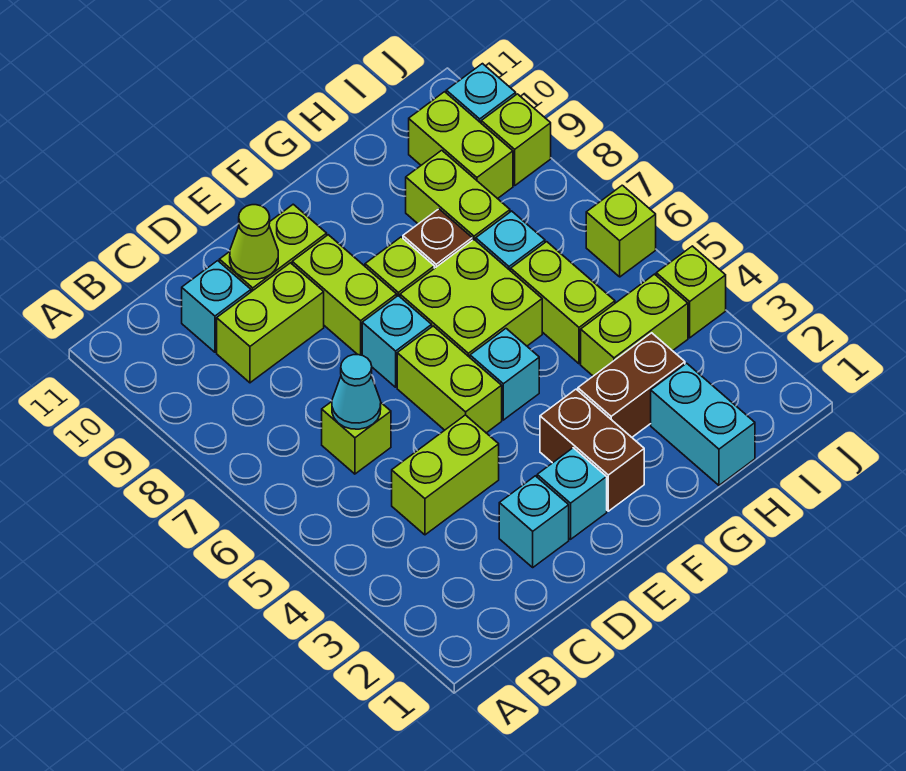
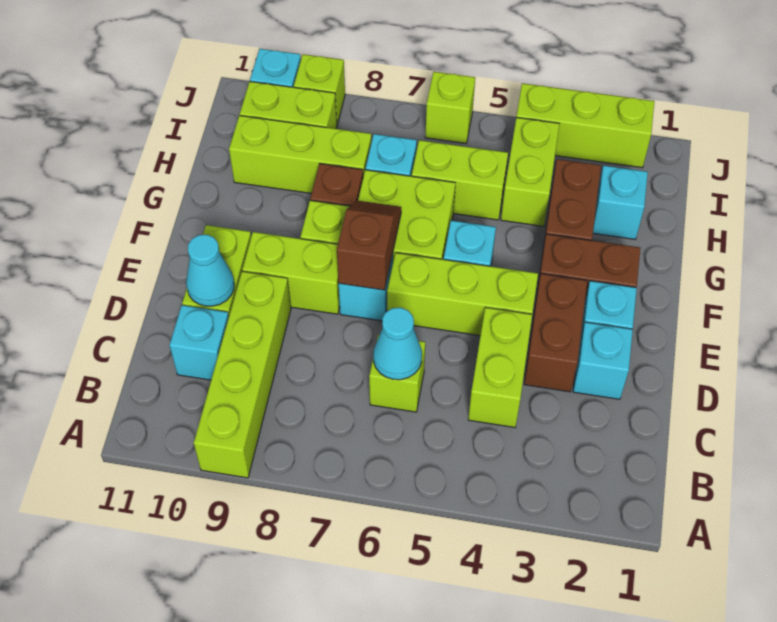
lime brick C9:D9 level 1 -> lime brick A9:D9 level 1
none -> brown brick D3:E3 level 1
lime cone D10 level 2 -> cyan cone D10 level 2
lime brick E5:E6 level 1 -> lime brick E4:E6 level 1
none -> brown slope E7:F7 level 2 top E
cyan brick H1:H2 level 1 -> cyan brick H2 level 1
lime brick H8:H9 level 1 -> lime brick H8:H10 level 1
lime brick J4 level 1 -> lime brick J2:J4 level 1

